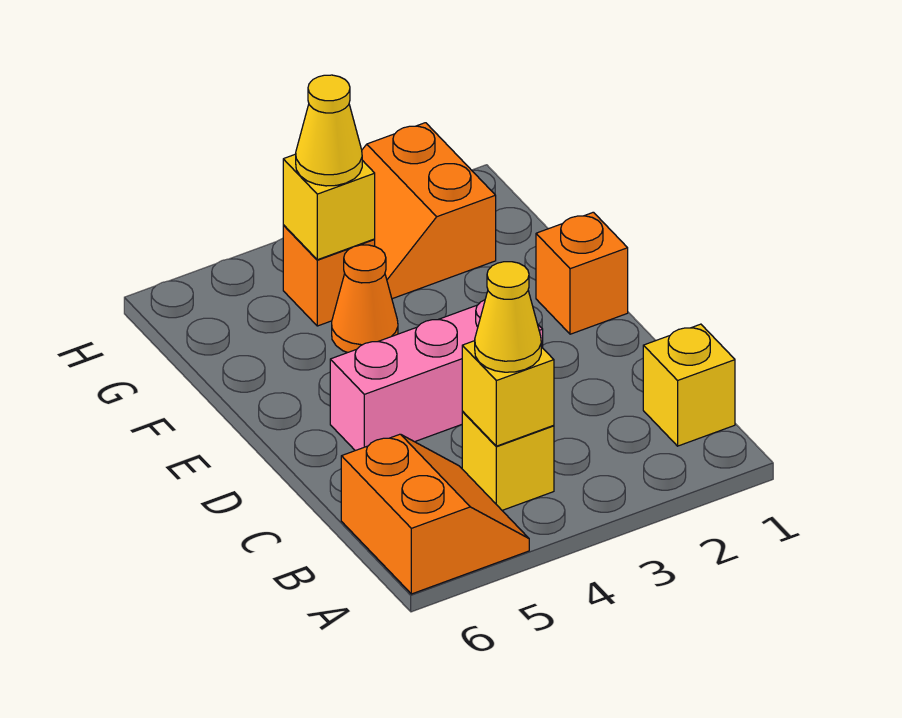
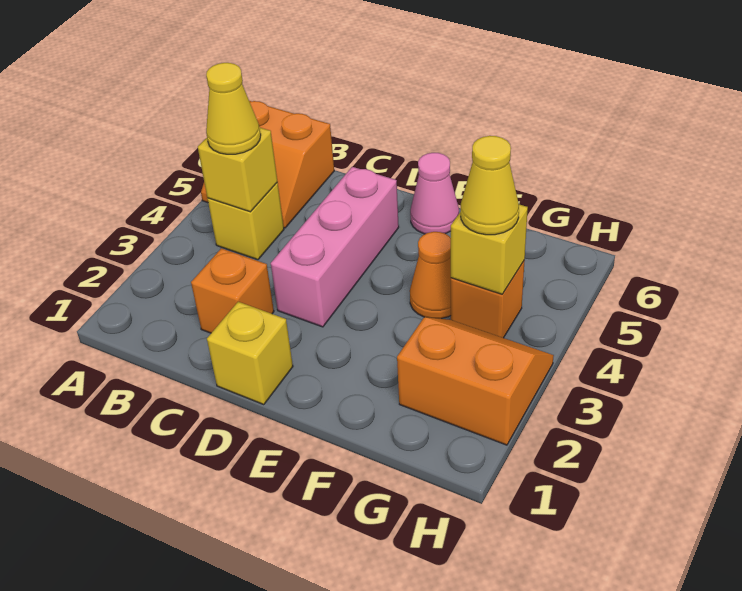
yellow brick B1 level 1 -> yellow brick D1 level 1
orange brick E1 level 1 -> orange brick C2 level 1
none -> pink cone E6 level 1

